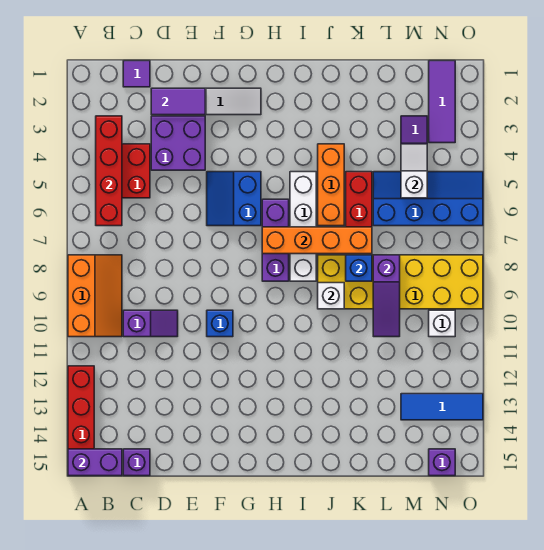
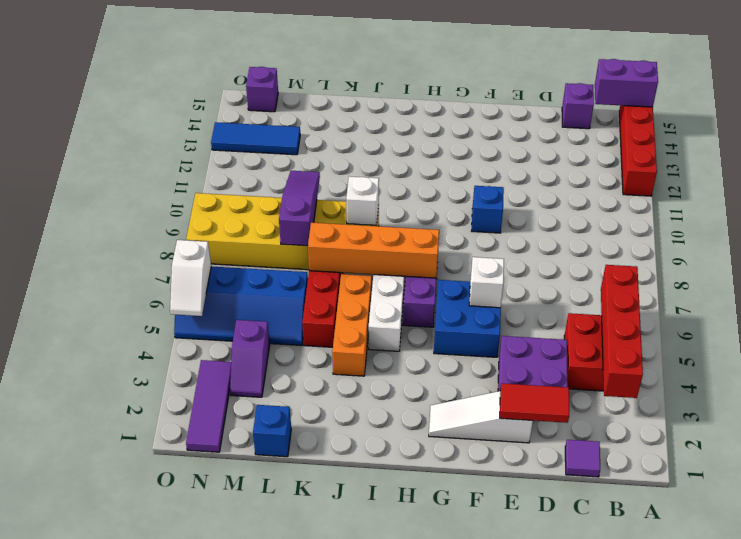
orange slope A8:B10 level 1 top A -> none
purple slope C10:D10 level 1 top C -> none
purple tile D2:E2 level 2 -> red tile D2:E2 level 2
blue slope F5:G6 level 1 top G -> blue brick F5:G6 level 1
blue brick K8 level 2 -> blue brick L1 level 1
white slope M4:M5 level 2 top 5 -> white slope O5:O6 level 2 top 6
white brick N10 level 1 -> white brick F6 level 2

